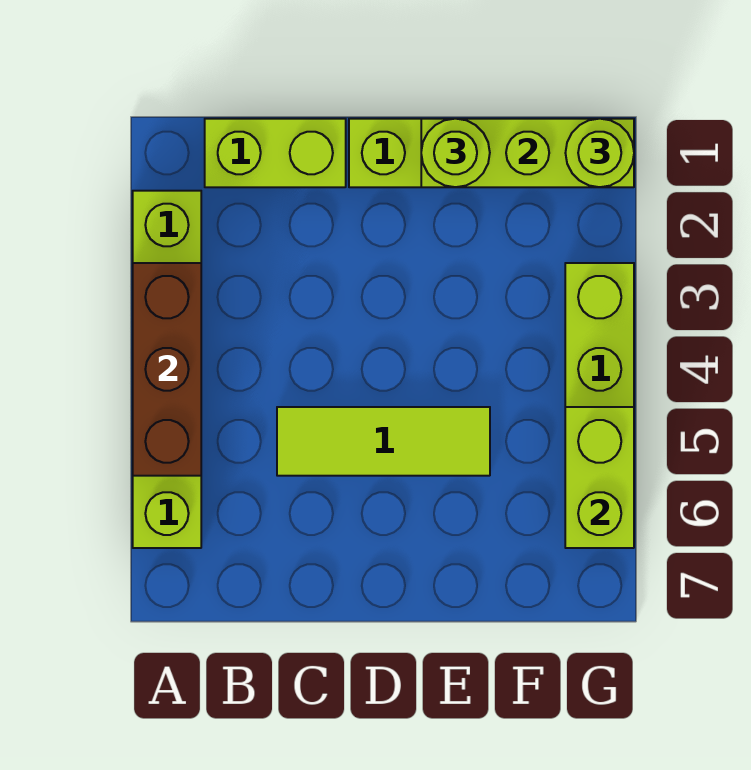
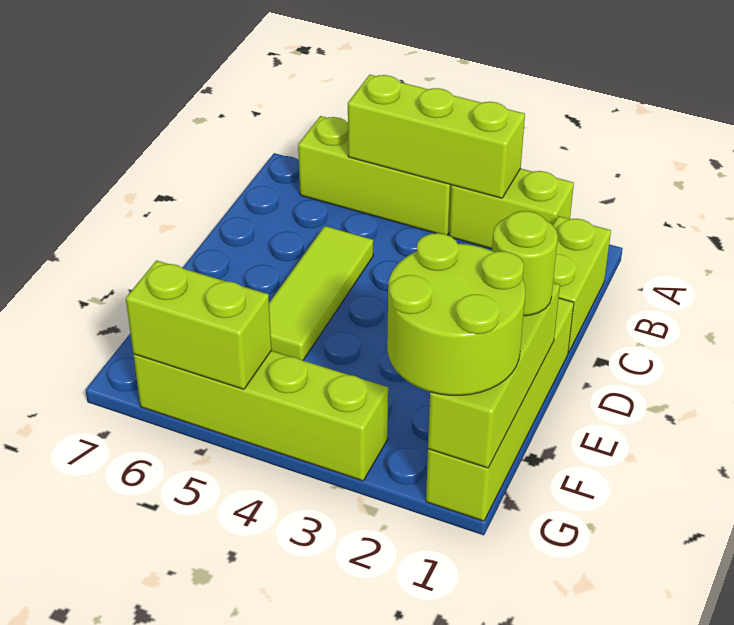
brown brick A3:A5 level 2 -> lime brick A3:A5 level 2
lime round brick G1 level 3 -> lime round brick F1:G2 level 3

